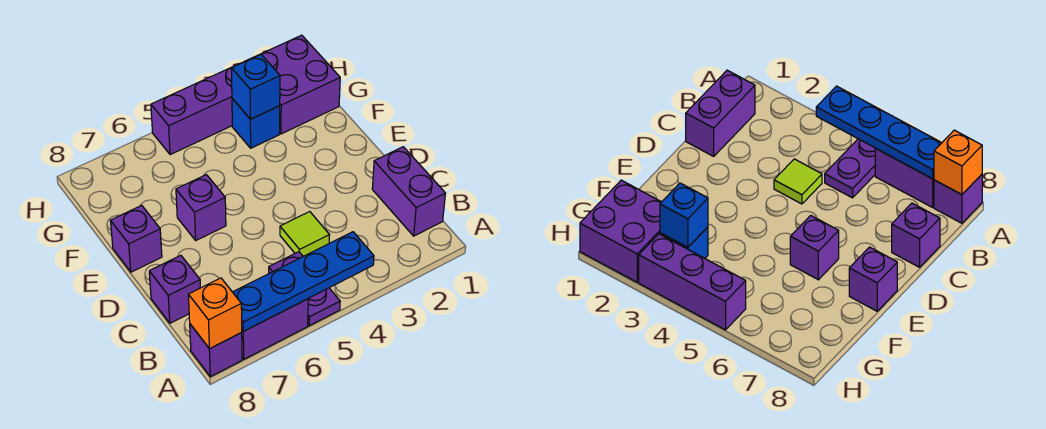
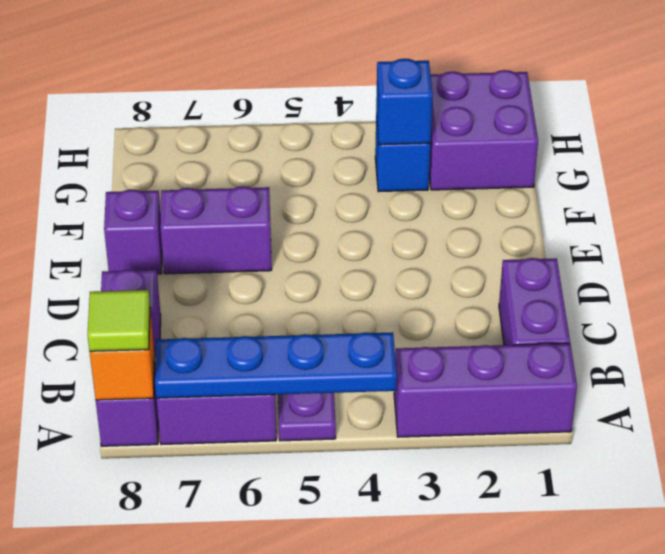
lime tile C4 level 1 -> lime tile A8 level 3
purple brick E6 level 1 -> purple brick E6:E7 level 1
purple brick H3:H5 level 1 -> purple brick A1:A3 level 1

